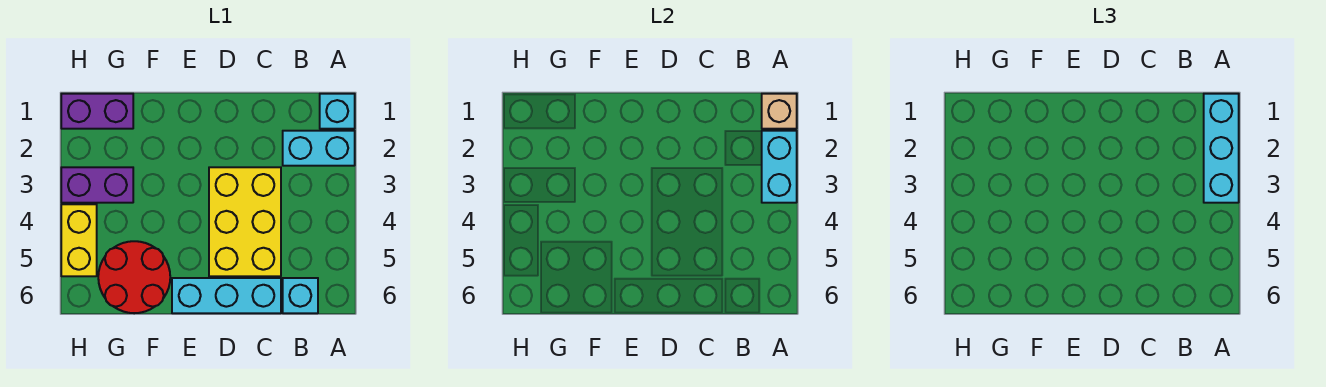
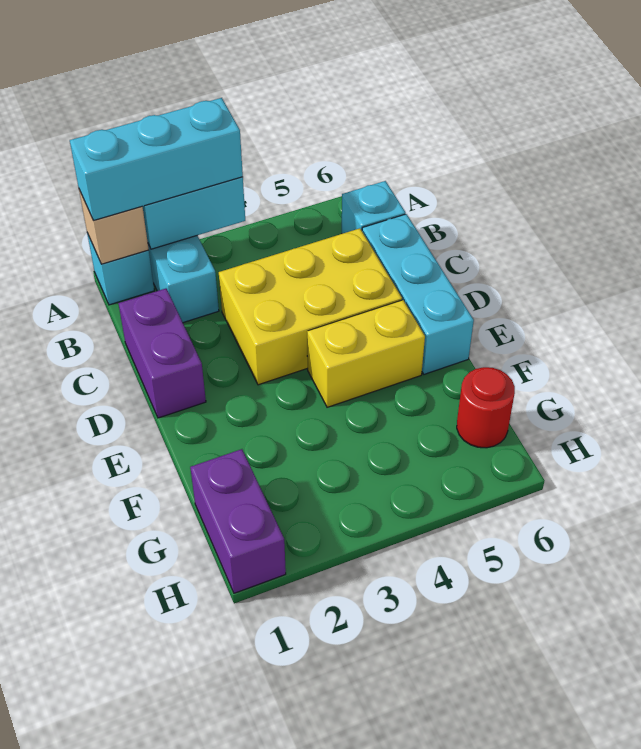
red round brick F5:G6 level 1 -> red round brick G6 level 1
purple brick G3:H3 level 1 -> purple brick C1:D1 level 1
yellow brick H4:H5 level 1 -> yellow brick E4:E5 level 1

